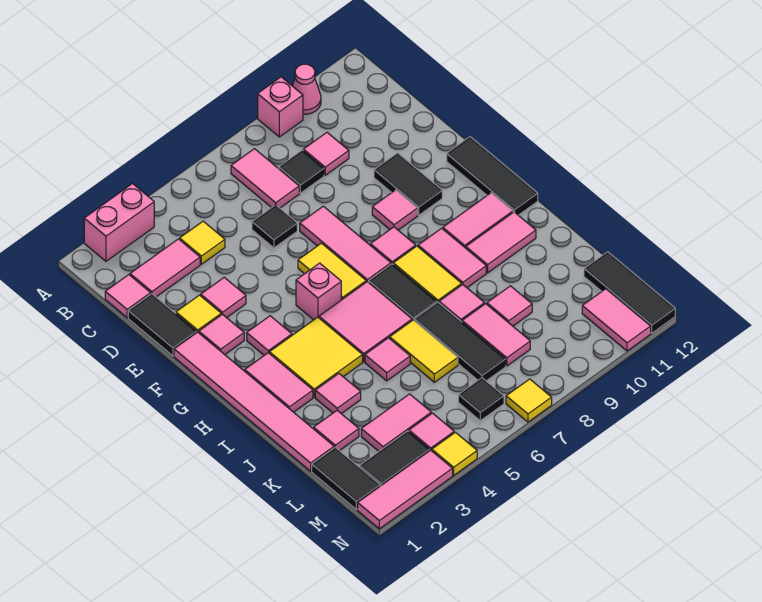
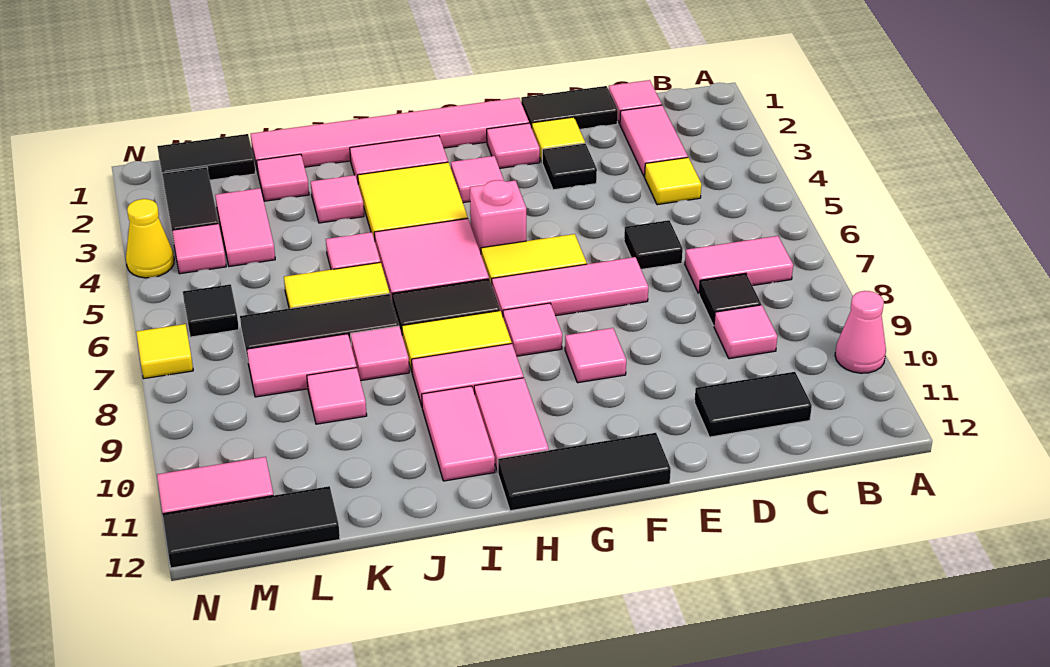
pink brick A2:A3 level 1 -> none
pink brick A9 level 1 -> none
pink tile E3 level 1 -> black tile E3 level 1
black tile E10:F10 level 1 -> black tile C11:D11 level 1
pink tile N1:N3 level 1 -> none
yellow tile N4 level 1 -> yellow cone N4 level 1

